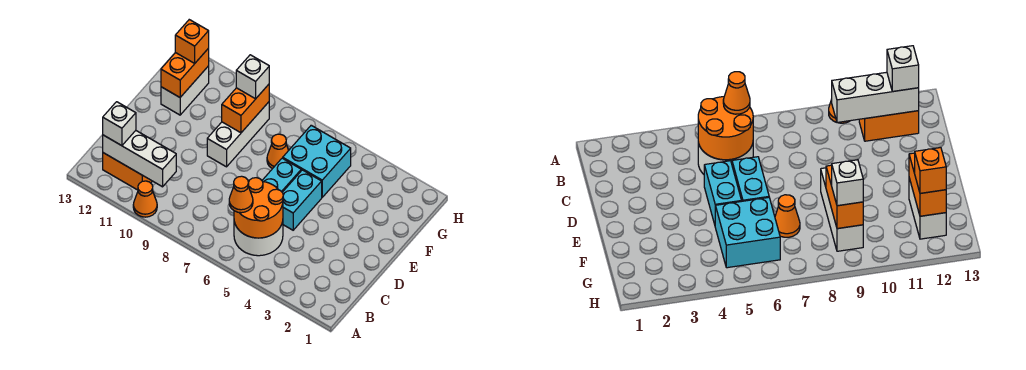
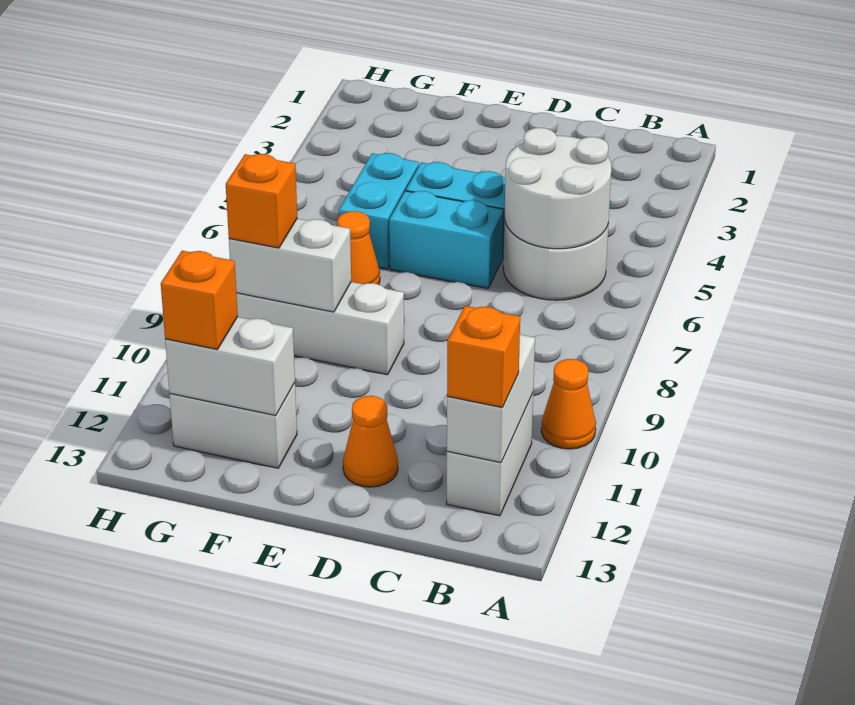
orange round brick B5:C6 level 2 -> white round brick B5:C6 level 2
orange cone B6 level 3 -> orange cone D12 level 1
white brick B10:B12 level 2 -> white brick B11:B12 level 2
orange brick B11:B12 level 1 -> white brick B11:B12 level 1
white brick B12 level 3 -> orange brick B12 level 3
cyan brick F5:G6 level 1 -> cyan brick F5:F6 level 1
orange brick F9:G9 level 2 -> white brick F9:G9 level 2
orange brick F12:G12 level 2 -> white brick F12:G12 level 2
white brick G9 level 3 -> orange brick G9 level 3

